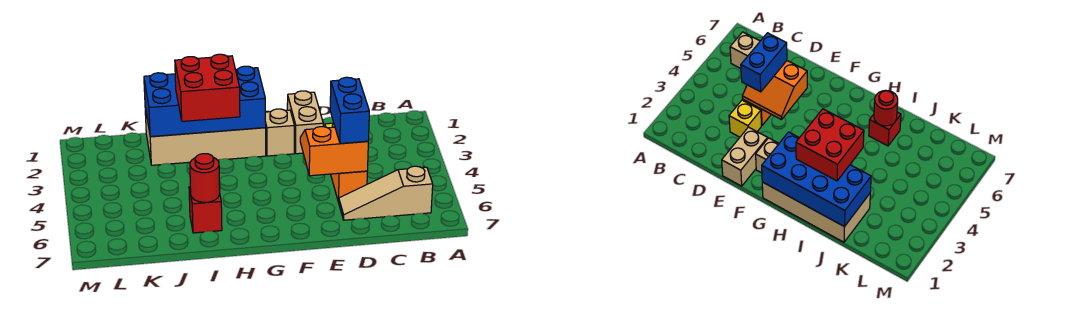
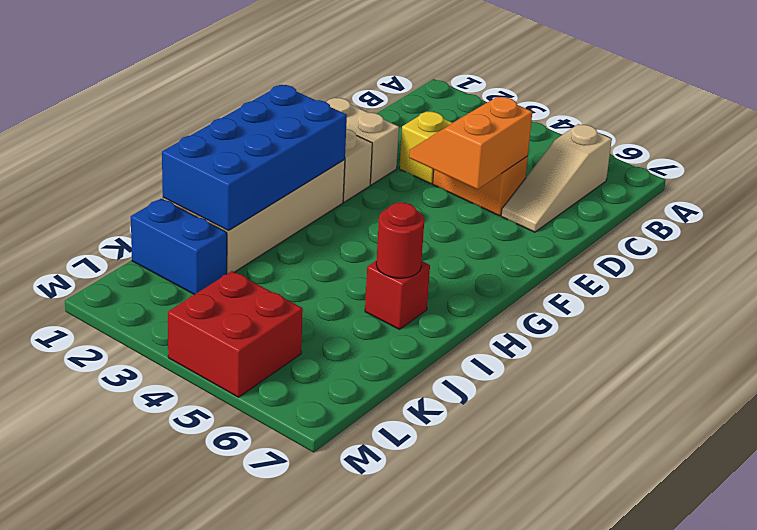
blue brick D4:D5 level 3 -> blue brick K1:K2 level 1
red brick H2:I3 level 3 -> red brick L4:M5 level 1

